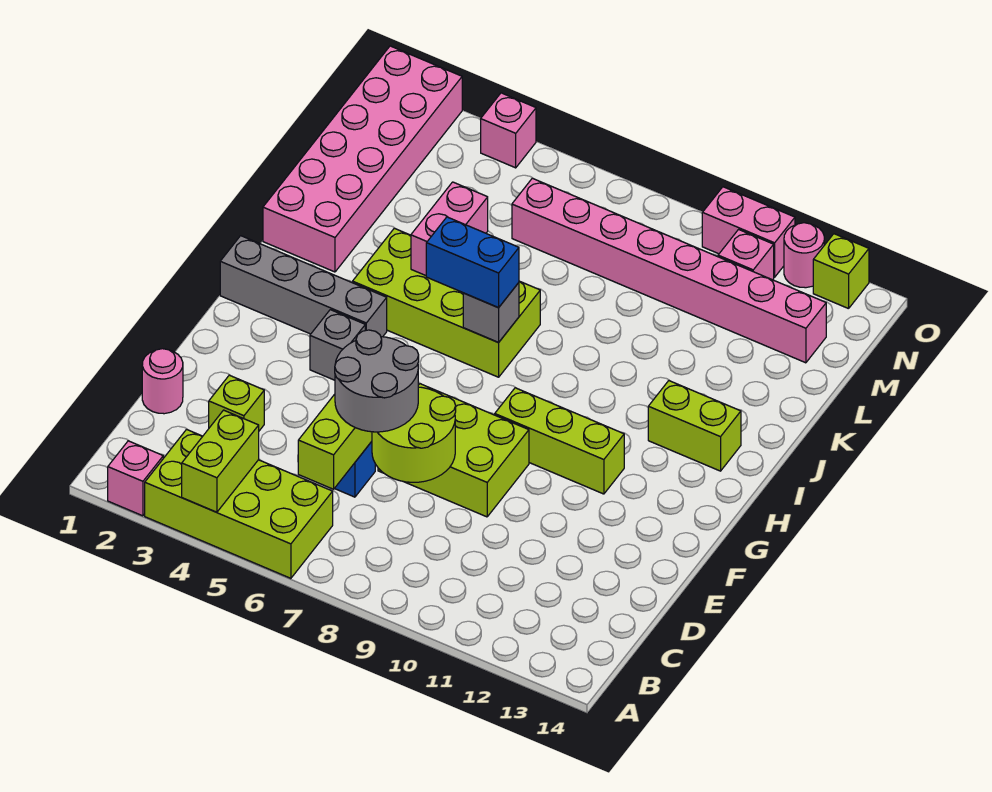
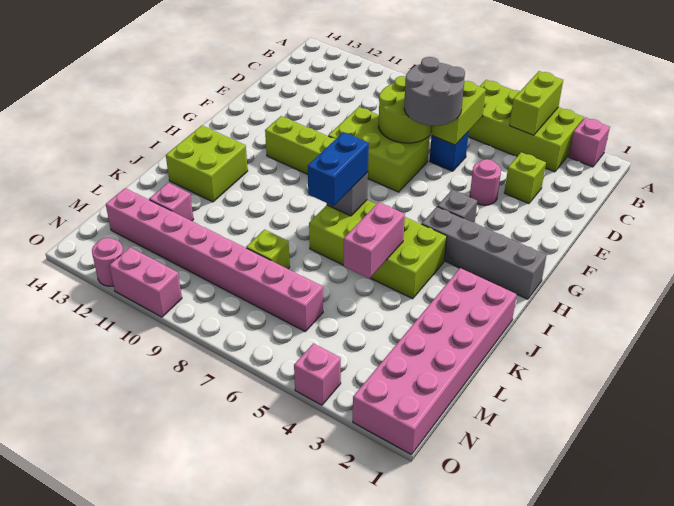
pink round brick D1 level 1 -> pink round brick E4 level 1
blue brick I6:I7 level 3 -> blue brick I7:J7 level 3
lime brick I12:I13 level 1 -> lime brick I12:J13 level 1
pink brick N11 level 1 -> pink brick L12 level 1
lime brick O13 level 1 -> lime brick L8 level 1

